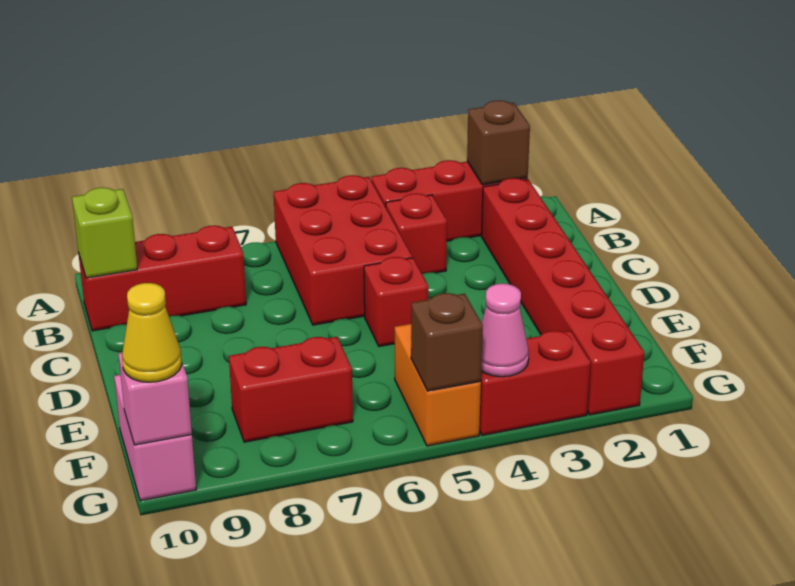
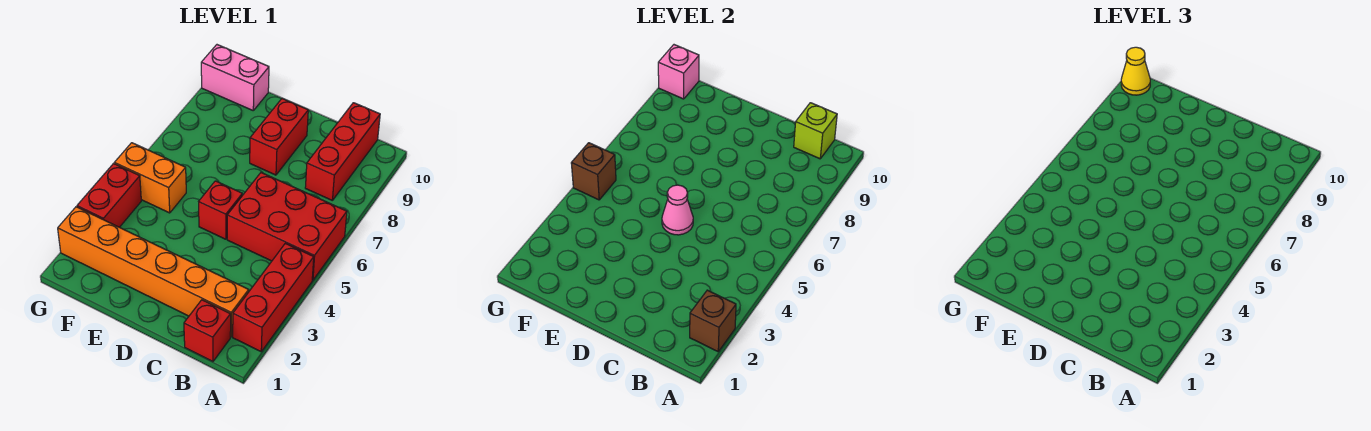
red brick B2:G2 level 1 -> orange brick B2:G2 level 1
red brick B4 level 1 -> red brick B1 level 1
red brick F7:F8 level 1 -> red brick D8:D9 level 1
pink cone G4 level 2 -> pink cone D5 level 2

